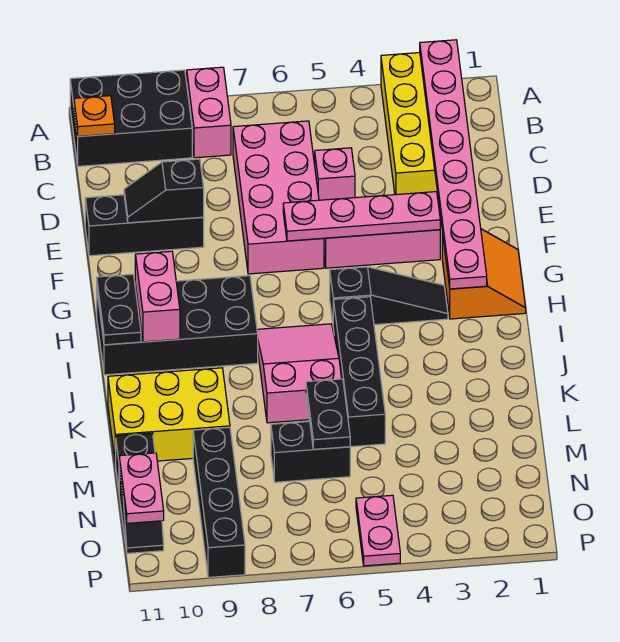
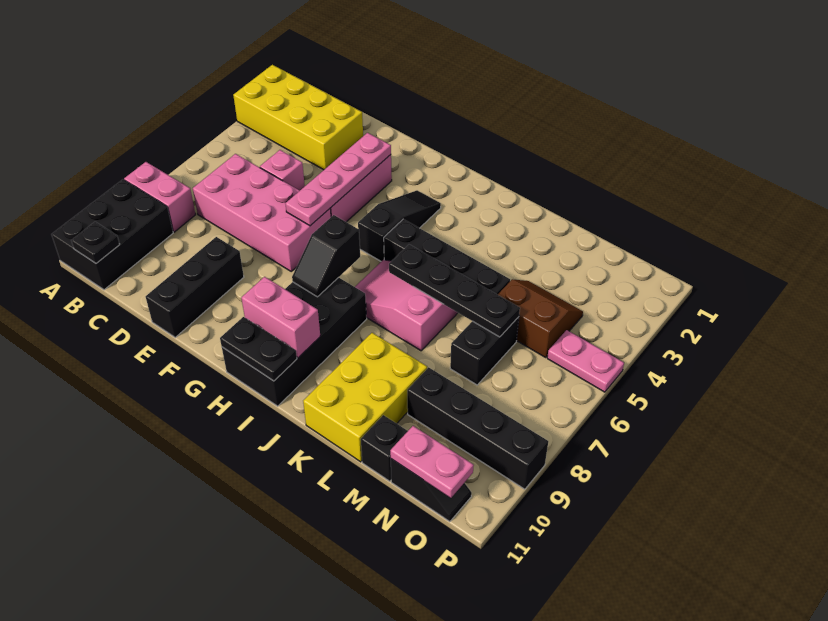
pink plate A2:H2 level 2 -> none
orange plate B11 level 2 -> black plate B11 level 2
black slope E9:E10 level 2 top 9 -> black slope H7:H8 level 2 top 7
orange slope G1:H2 level 1 top 2 -> none
black plate L6:M6 level 2 -> black plate J6:M6 level 2
none -> brown slope M4:N5 level 1 top 5

